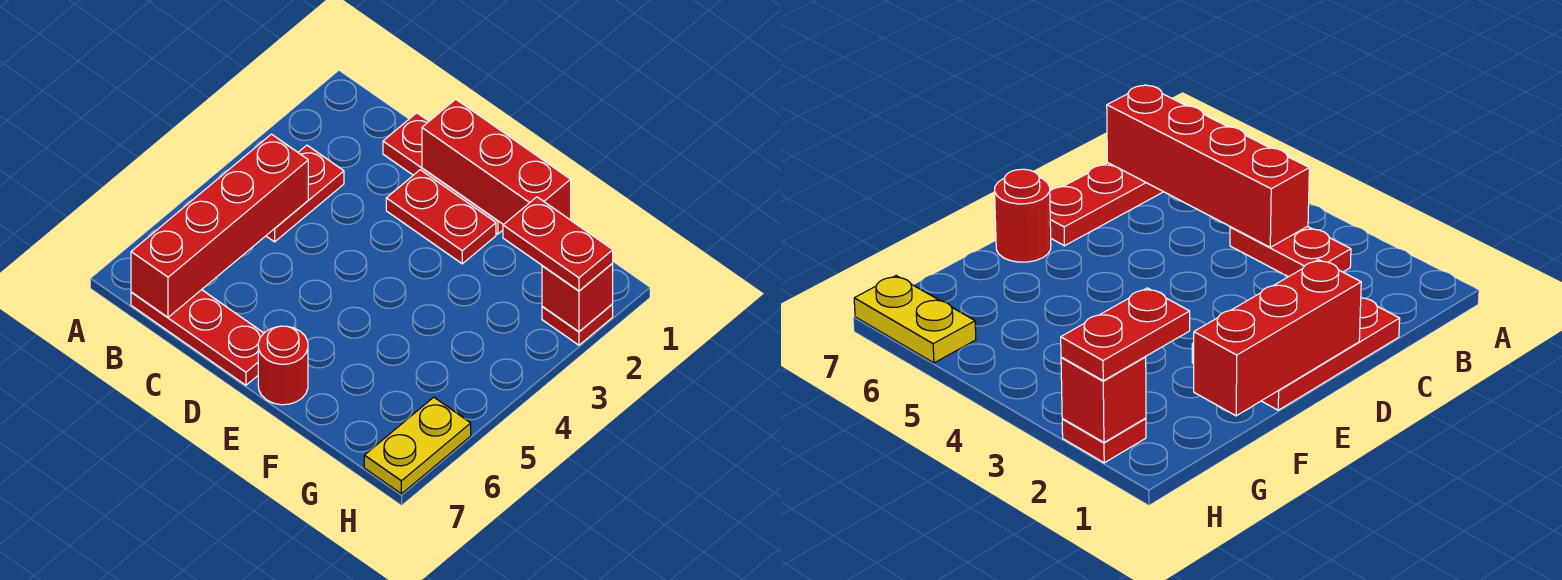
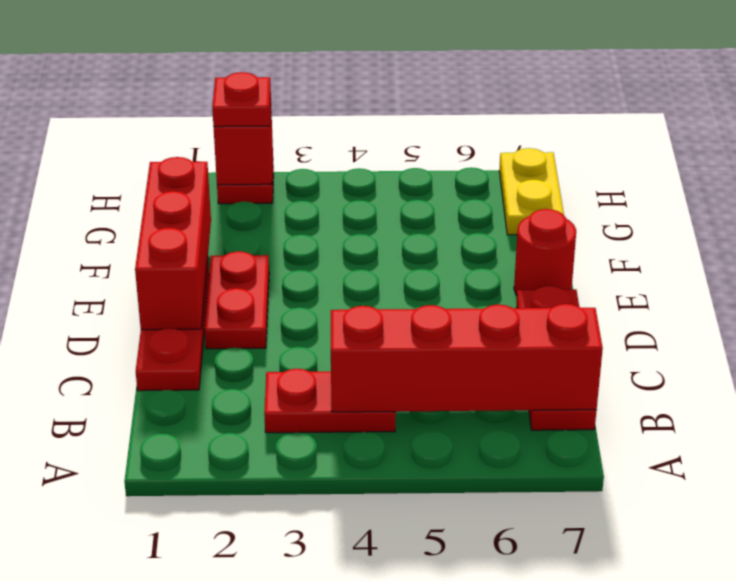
red plate G2:H2 level 3 -> red plate H2 level 3
yellow plate H6:H7 level 1 -> yellow plate G7:H7 level 1

